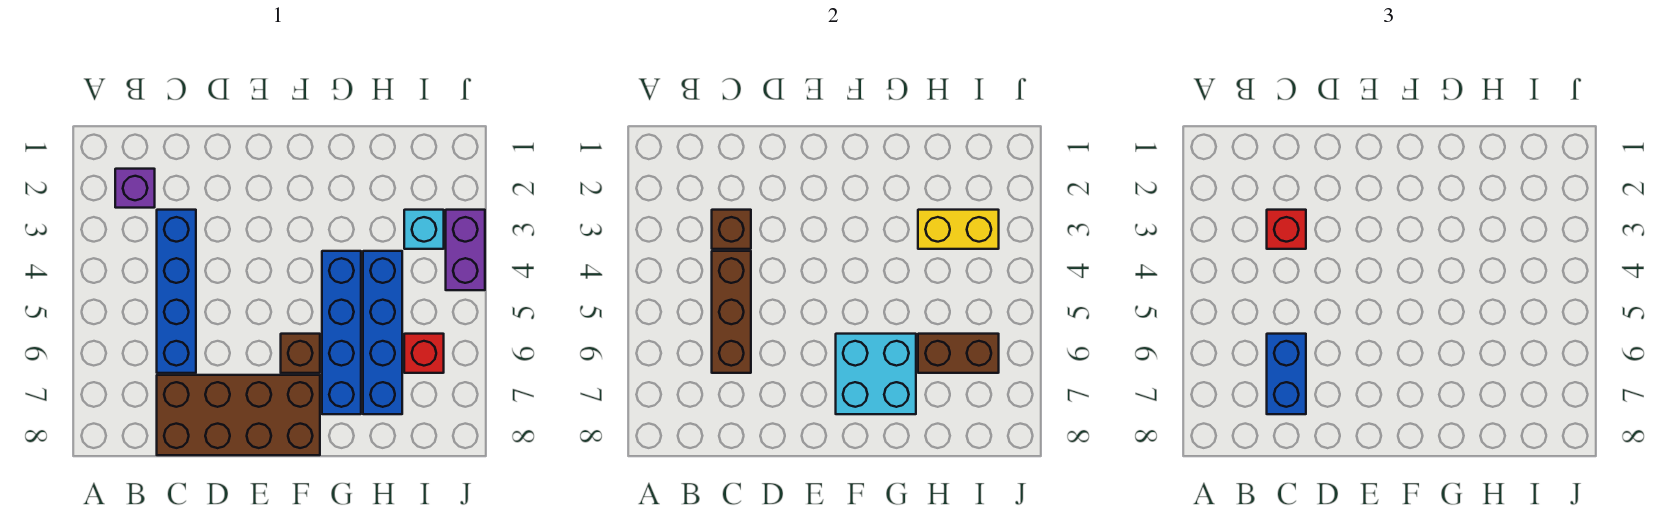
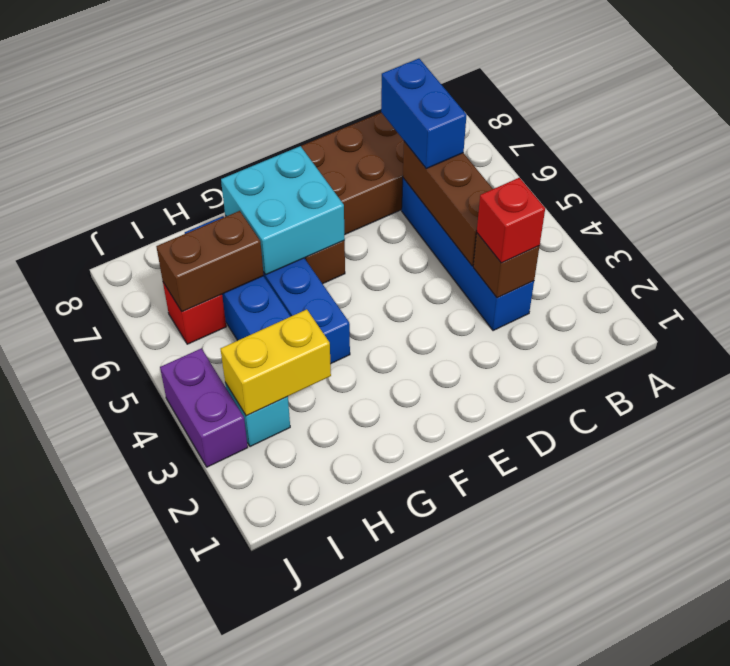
purple brick B2 level 1 -> none

